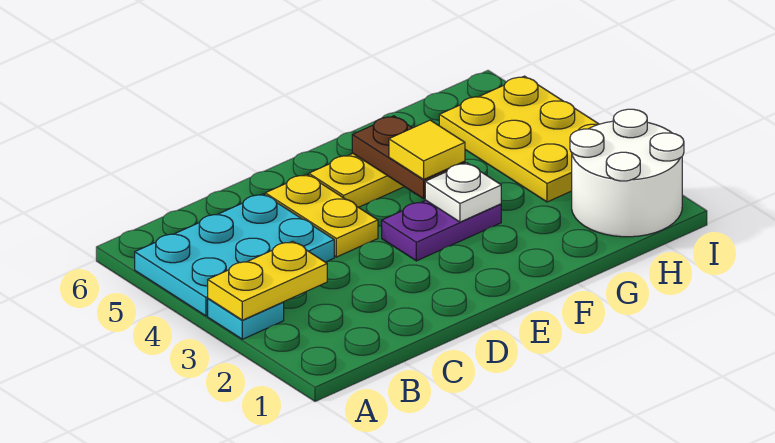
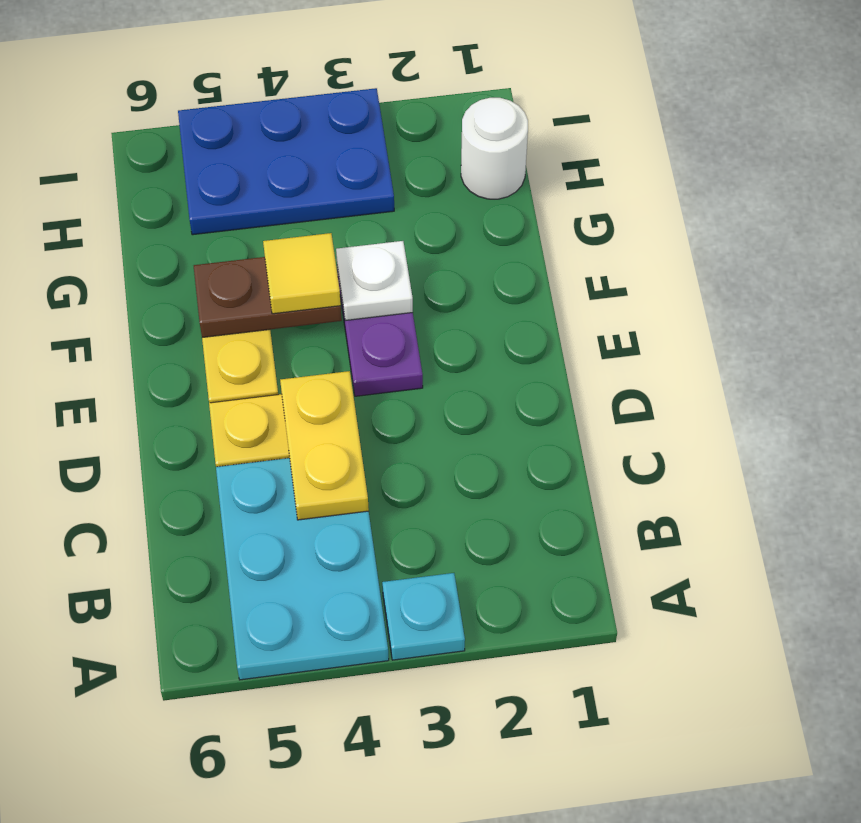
yellow plate A3:B3 level 2 -> yellow plate C4:D4 level 2
white round brick H1:I2 level 1 -> white round brick H1 level 1
yellow plate H3:I5 level 1 -> blue plate H3:I5 level 1

